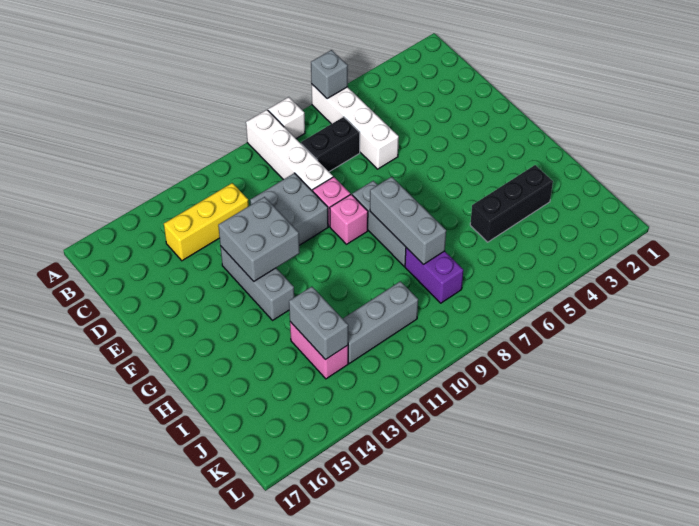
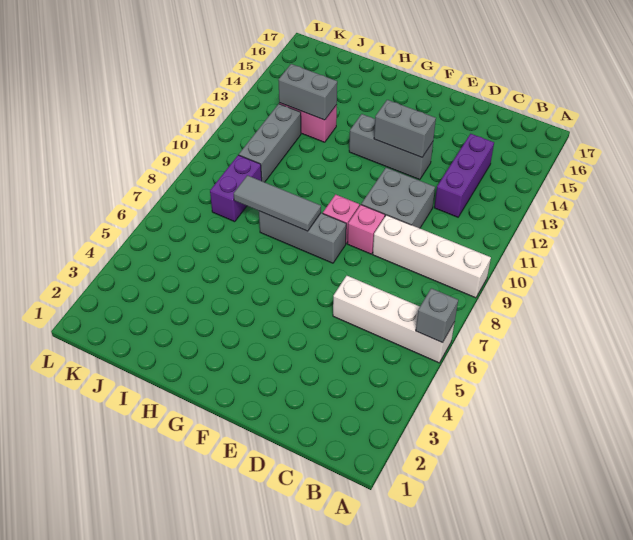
white brick A8 level 1 -> none
black brick C7:C8 level 1 -> none
yellow brick C12:C14 level 1 -> purple brick C12:C14 level 1
grey brick E12:F13 level 2 -> grey brick E13:F13 level 2
grey brick G8:I8 level 2 -> grey tile G8:I8 level 2
black brick I3:I5 level 1 -> none
purple brick I8:J8 level 1 -> purple brick J8:J9 level 1

